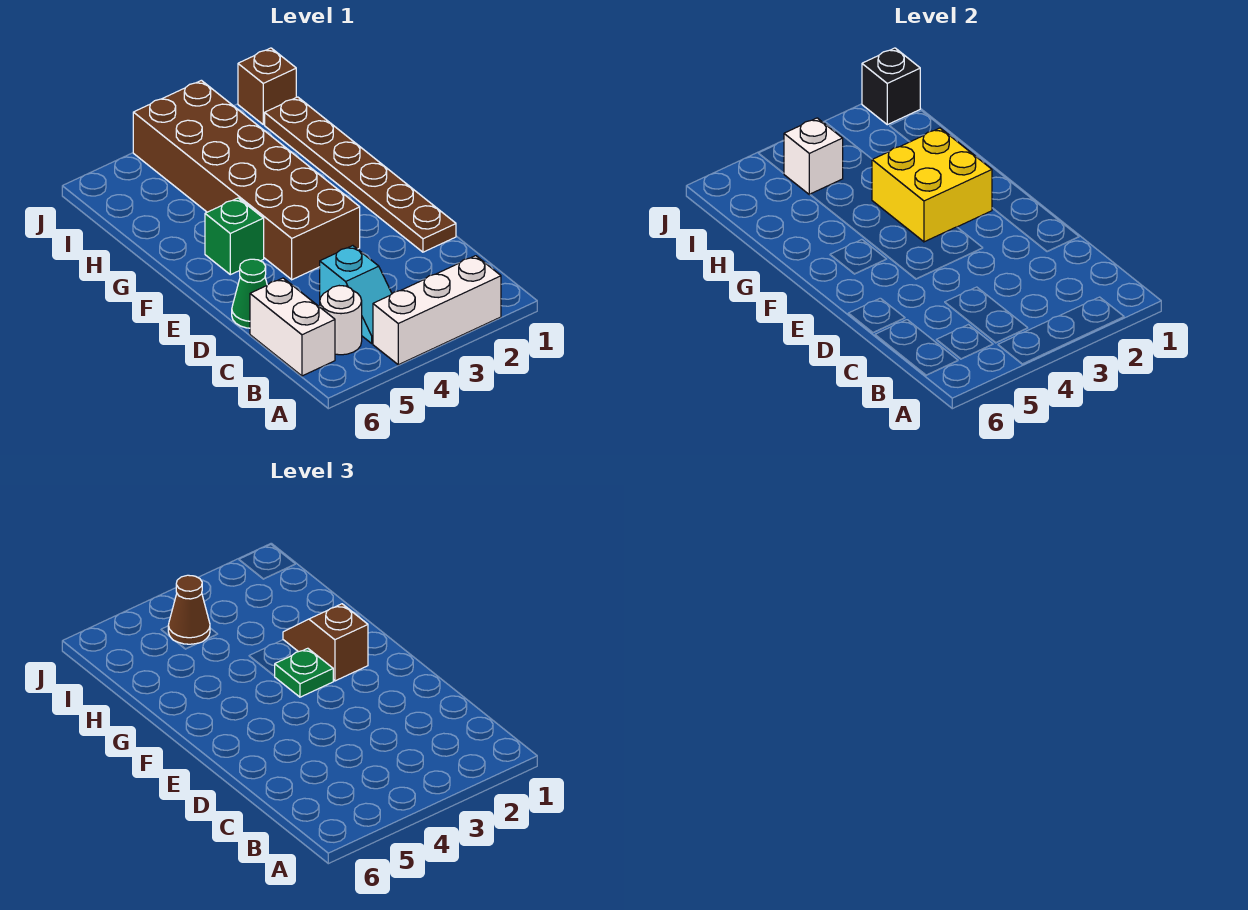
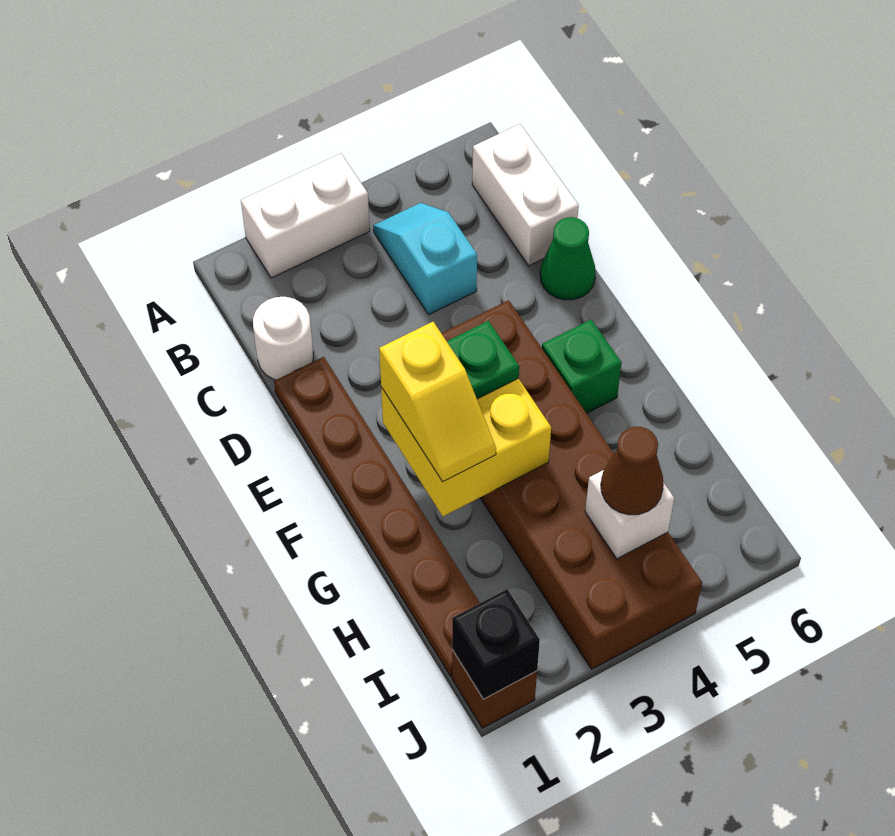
white brick A2:A4 level 1 -> white brick A2:A3 level 1
white round brick B5 level 1 -> white round brick C1 level 1
brown slope F2:G2 level 3 top F -> yellow slope F2:G2 level 3 top F

